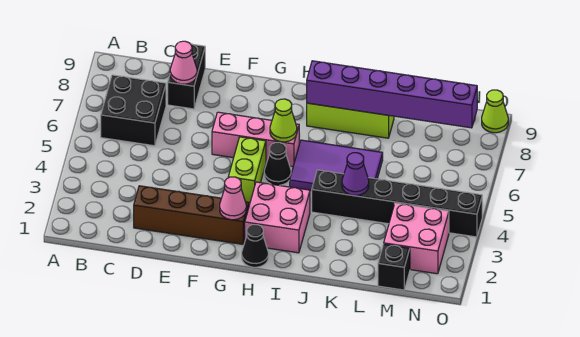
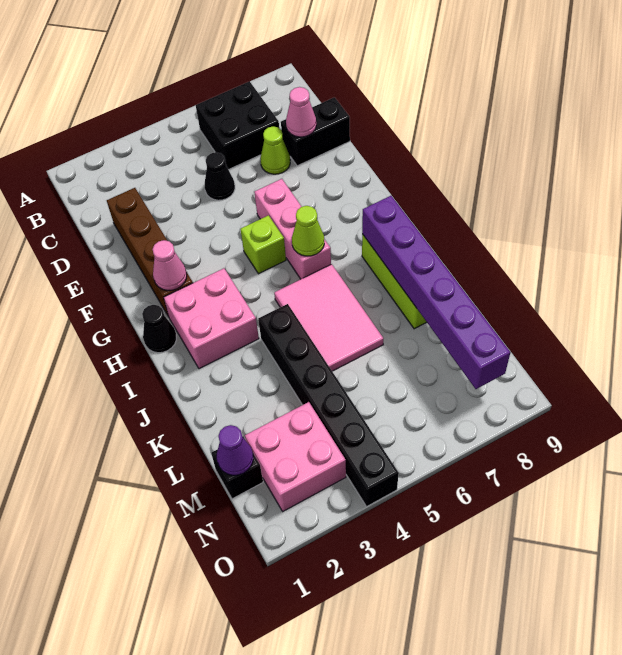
lime brick G4:G5 level 1 -> lime brick G5 level 1
black cone H5 level 1 -> black cone D5 level 1
purple tile I5:K6 level 1 -> pink tile I5:K6 level 1
purple cone K4 level 2 -> purple cone M1 level 2
lime cone O9 level 1 -> lime cone D7 level 1

